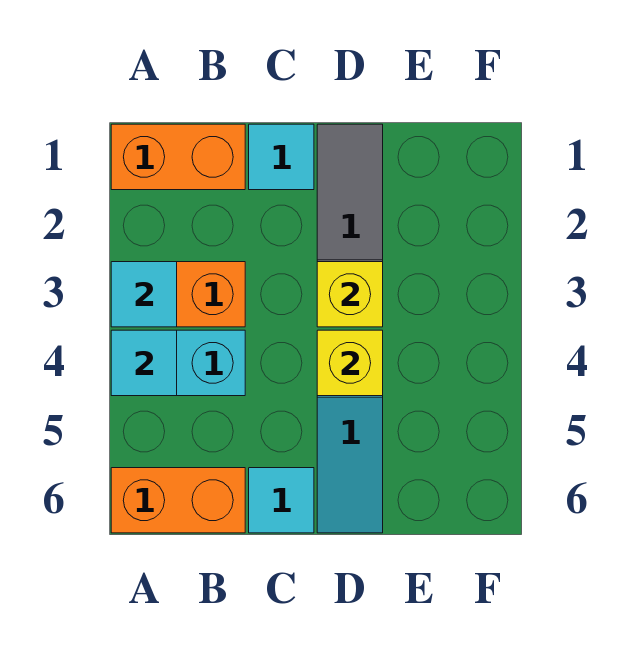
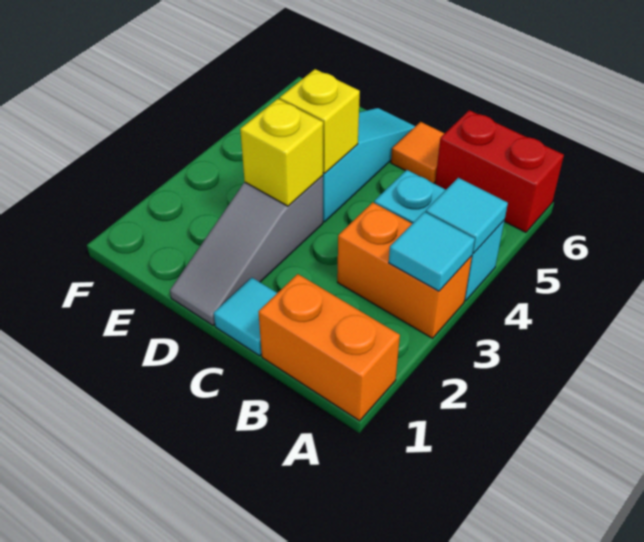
orange brick A6:B6 level 1 -> red brick A6:B6 level 1
cyan tile C6 level 1 -> orange tile C6 level 1

